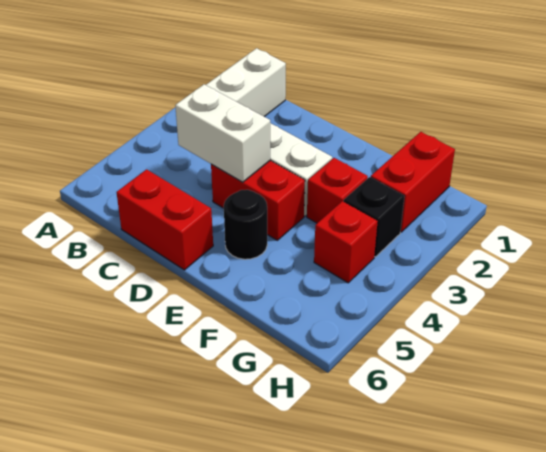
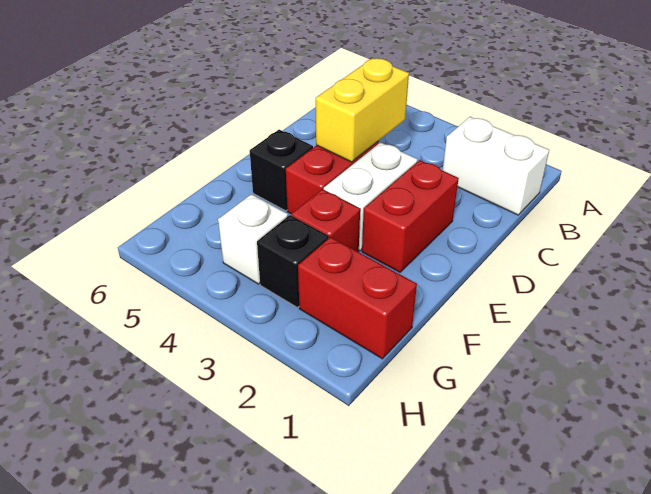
white brick C4:D4 level 2 -> yellow brick C4:D4 level 2
red brick C6:D6 level 1 -> red brick D2:E2 level 1
black round brick E5 level 1 -> black brick E5 level 1
red brick G4 level 1 -> white brick G4 level 1

